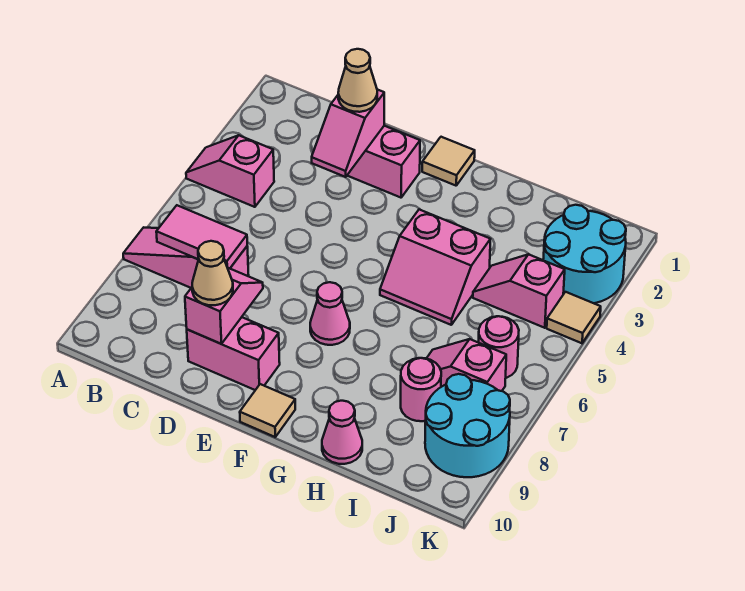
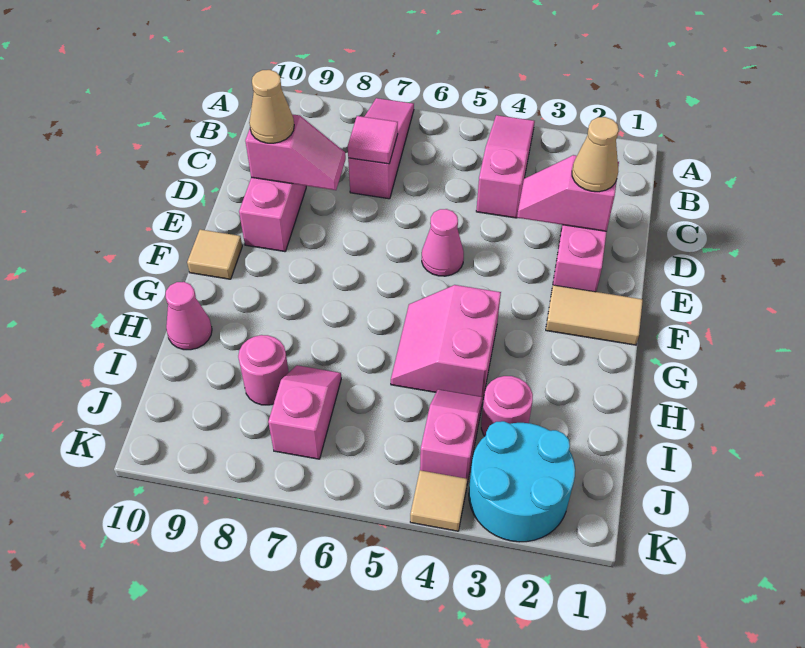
pink slope A4:B4 level 1 top B -> pink slope A4:C4 level 1 top C
pink tile B7:C7 level 2 -> pink tile C7 level 2
tan tile F1 level 1 -> tan tile F1:F2 level 1
pink cone F7 level 1 -> pink cone E5 level 1
pink round brick J6 level 1 -> pink round brick I3 level 1
cyan round brick J8:K9 level 1 -> none

